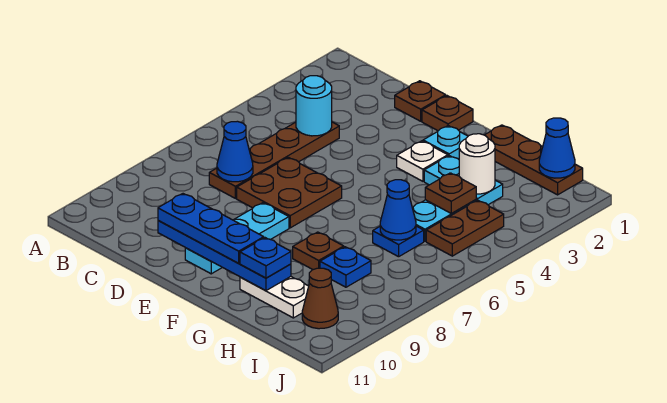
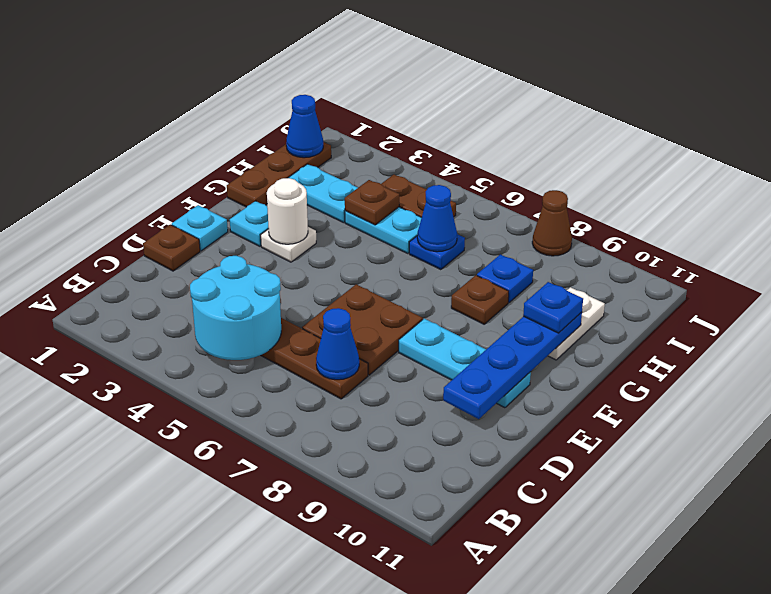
cyan round brick C4 level 2 -> cyan round brick B4:C5 level 2
blue plate D10:F10 level 3 -> none
brown plate E1 level 1 -> cyan plate E1 level 1
cyan plate G3:H3 level 1 -> cyan plate H2:H3 level 1
white round brick H3 level 2 -> white round brick F3 level 2
brown cone I10 level 1 -> brown cone J8 level 1

